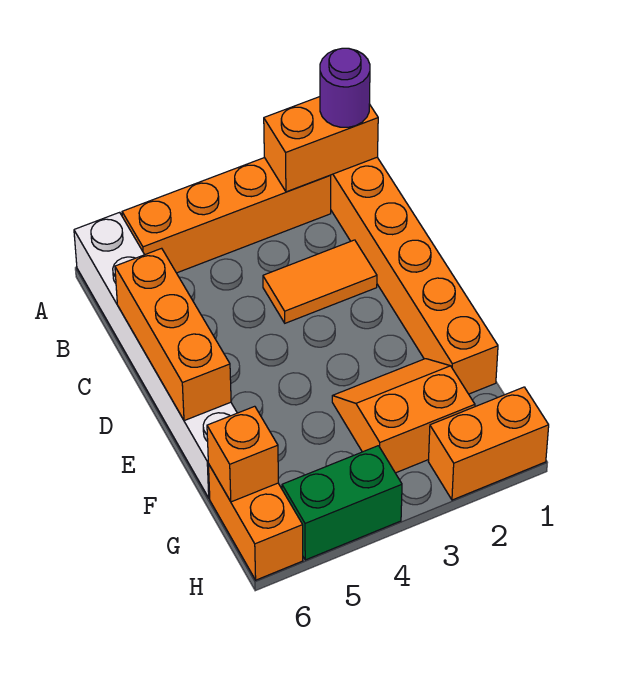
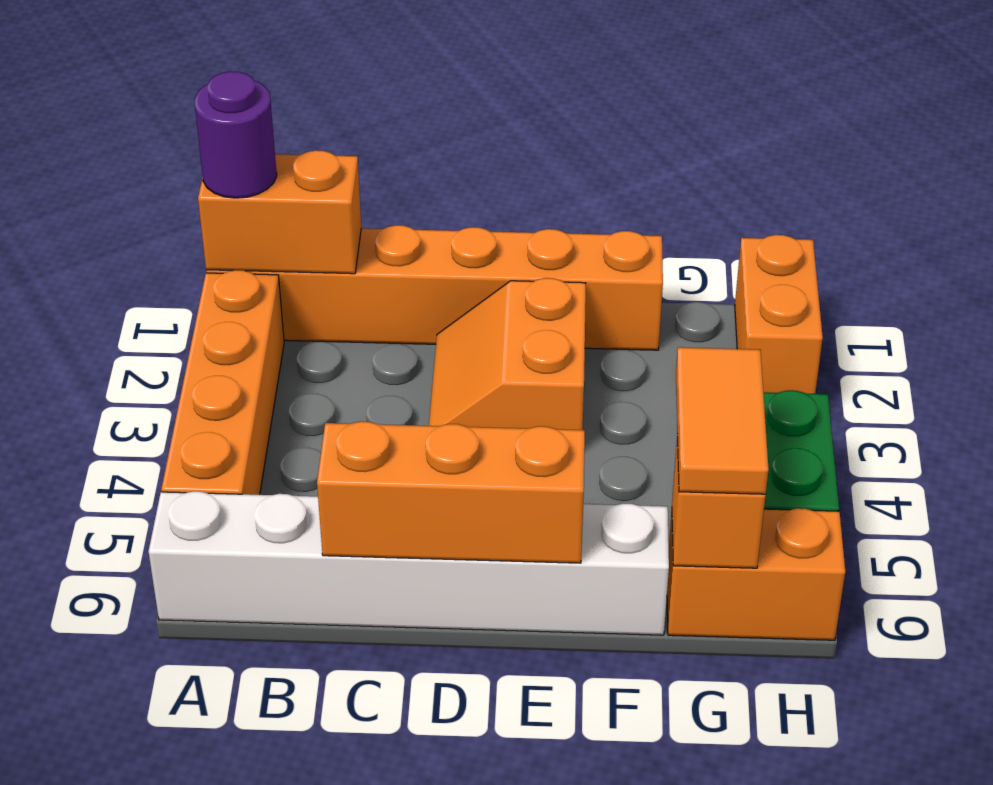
orange brick A1:A2 level 2 -> orange brick A1:B1 level 2
orange tile C2:C3 level 1 -> orange tile G5:G6 level 3
orange slope F2:G3 level 1 top G -> orange slope D2:E3 level 1 top E

